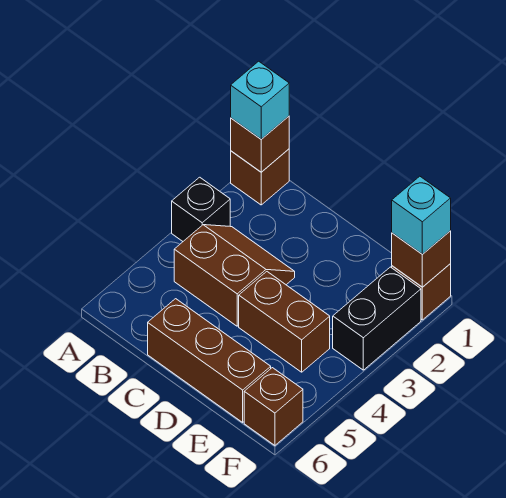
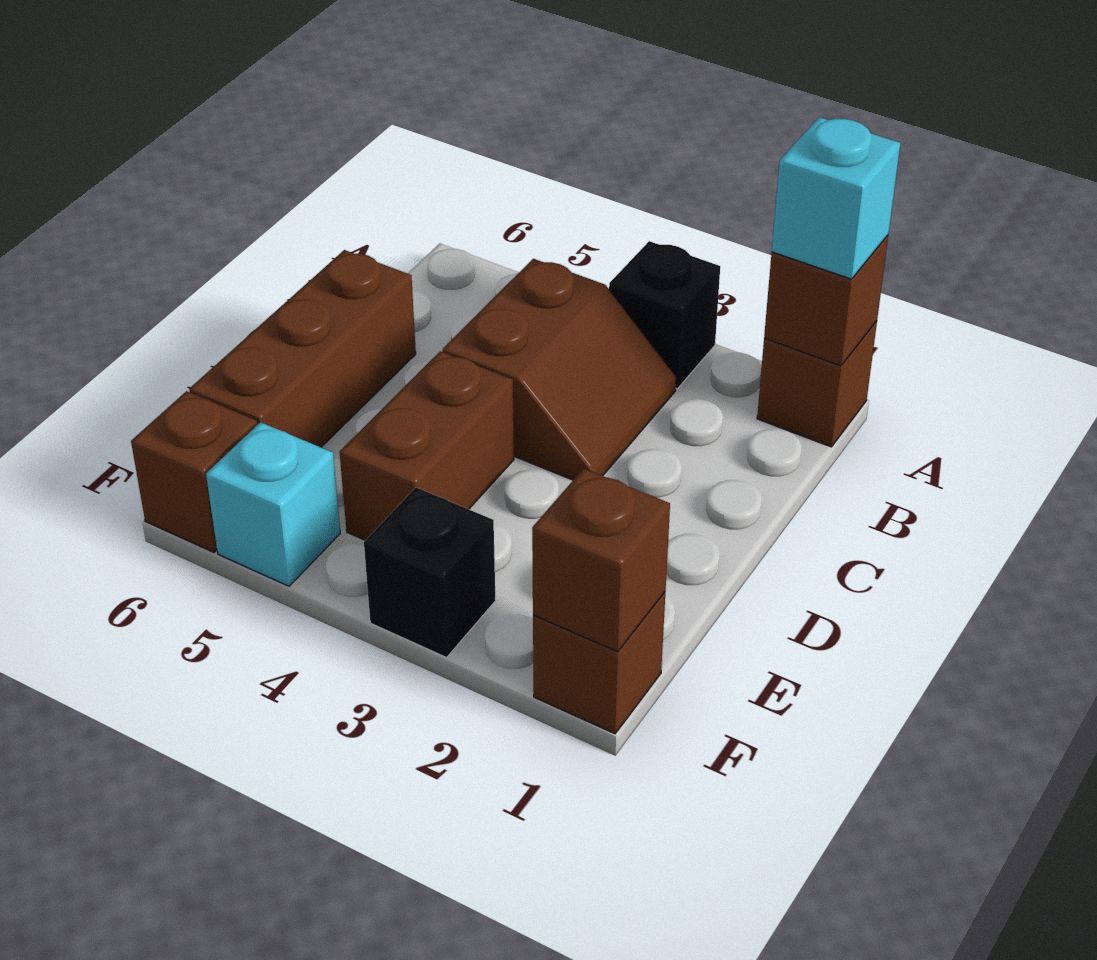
cyan brick F1 level 3 -> cyan brick F5 level 1
black brick F2:F3 level 1 -> black brick F3 level 1

